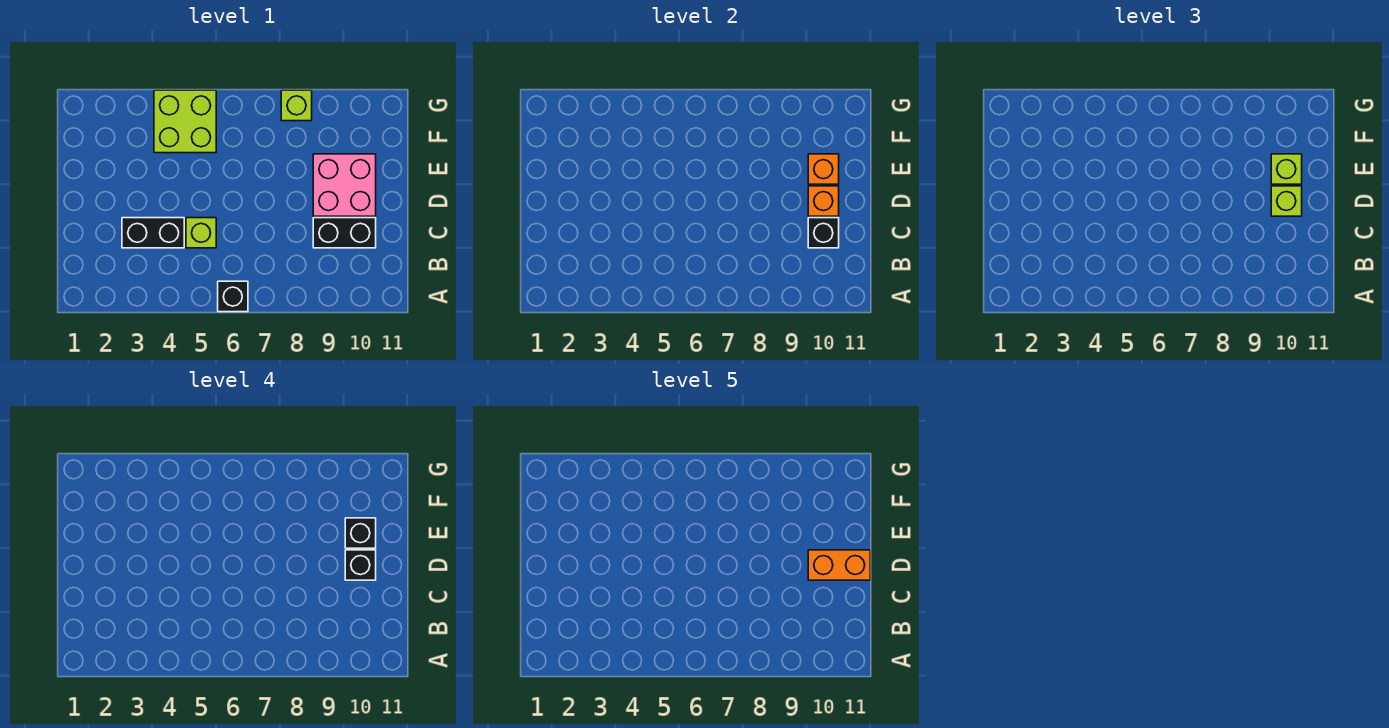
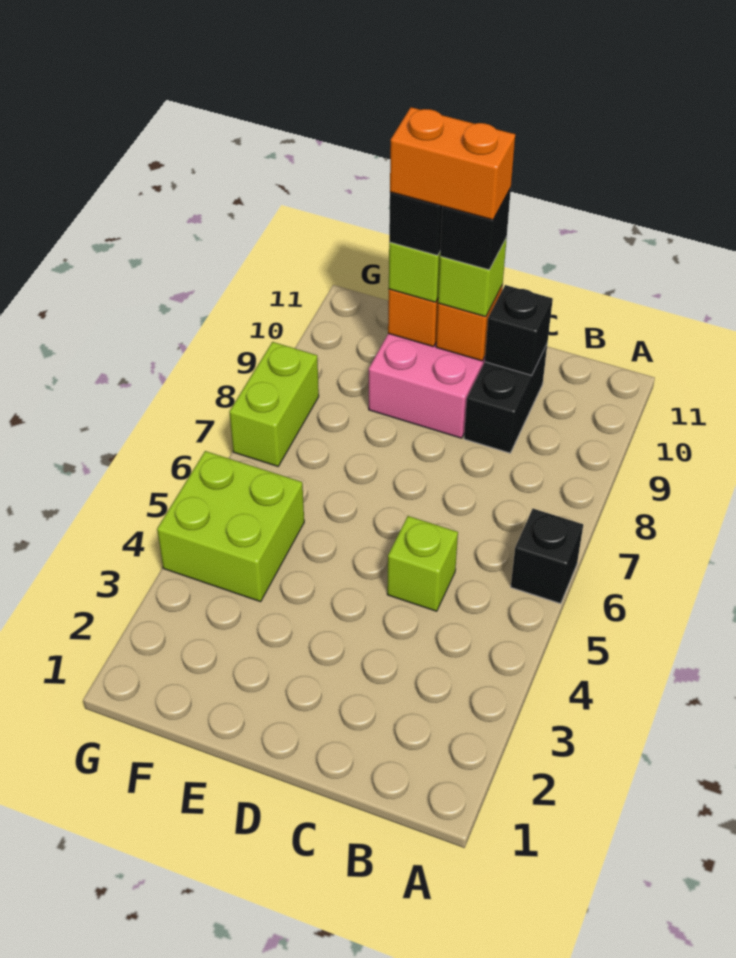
black brick C3:C4 level 1 -> none
orange brick D10:D11 level 5 -> orange brick D10:E10 level 5
lime brick G8 level 1 -> lime brick G7:G8 level 1

